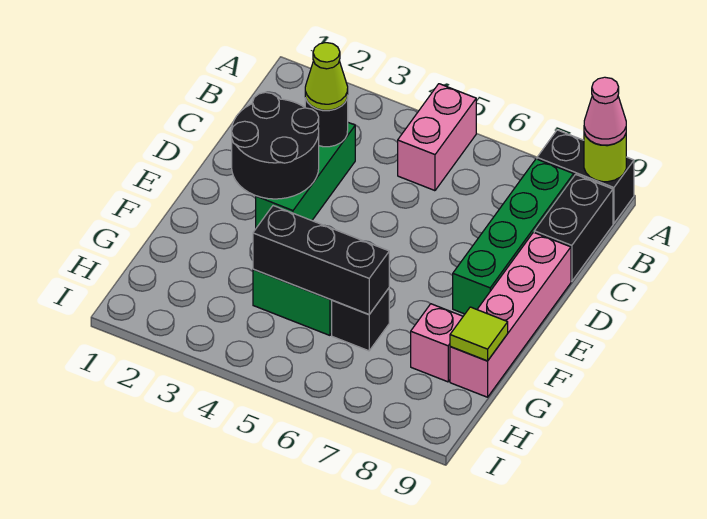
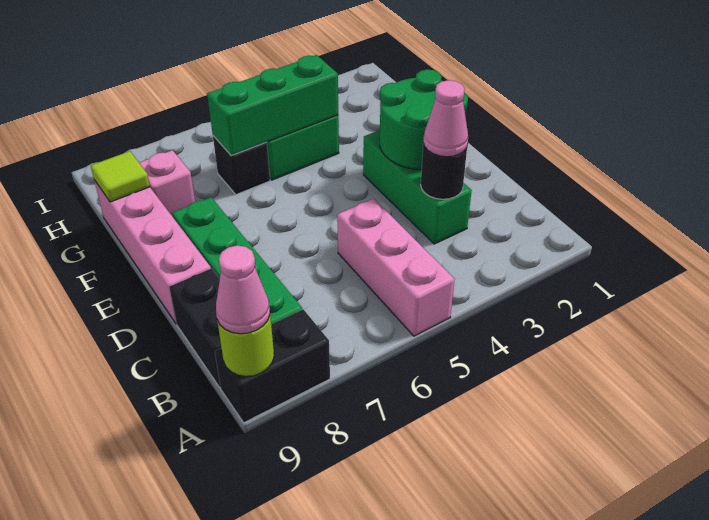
pink brick A5:B5 level 1 -> pink brick A5:C5 level 1
lime cone C3 level 3 -> pink cone C3 level 3
black round brick D2:E3 level 2 -> green round brick D2:E3 level 2
black brick G4:G6 level 2 -> green brick G4:G6 level 2

